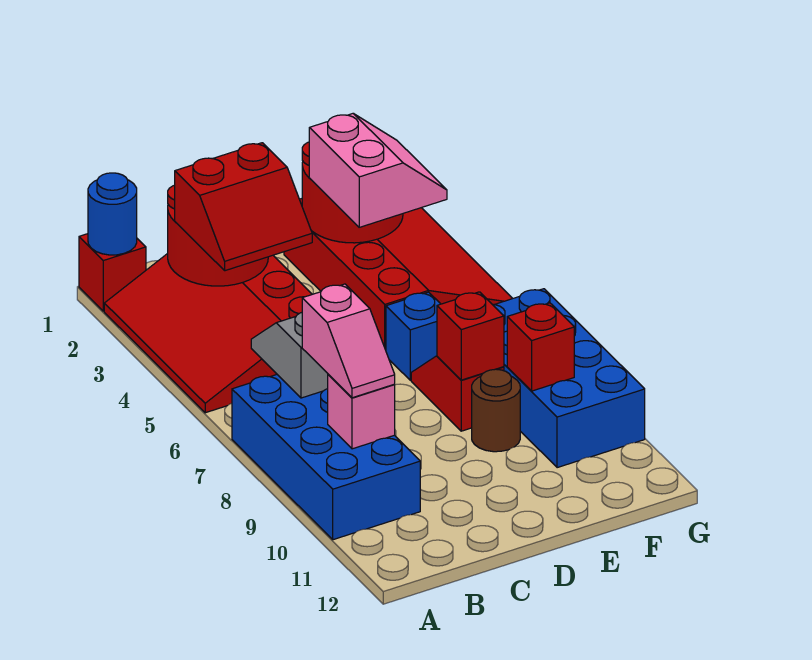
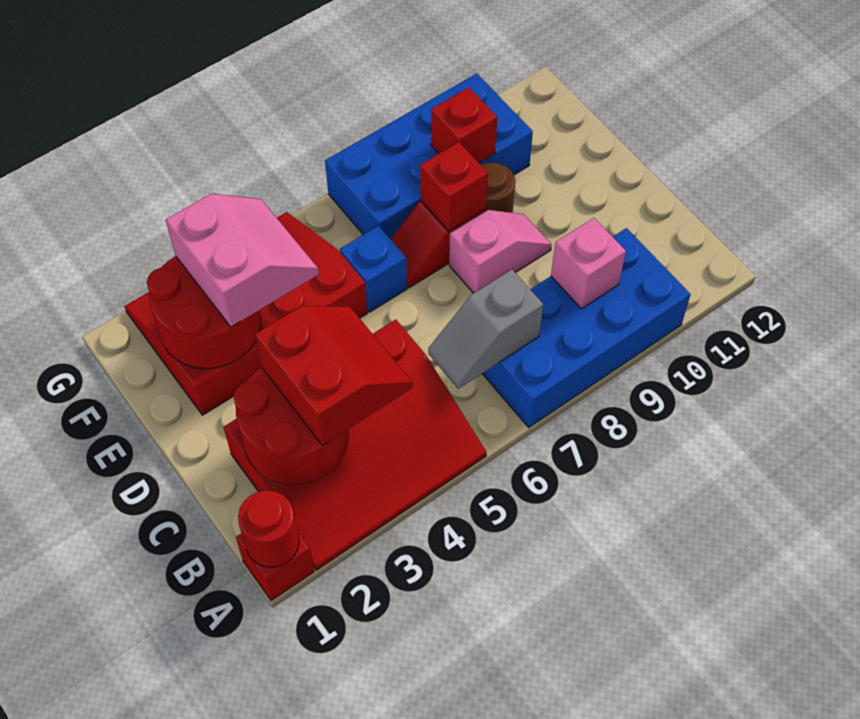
blue round brick A1 level 2 -> red round brick A1 level 2
pink slope B8:B9 level 3 top 8 -> pink slope D8:D9 level 1 top 8
pink slope E3:F4 level 3 top E -> pink slope E3:F4 level 3 top 3

